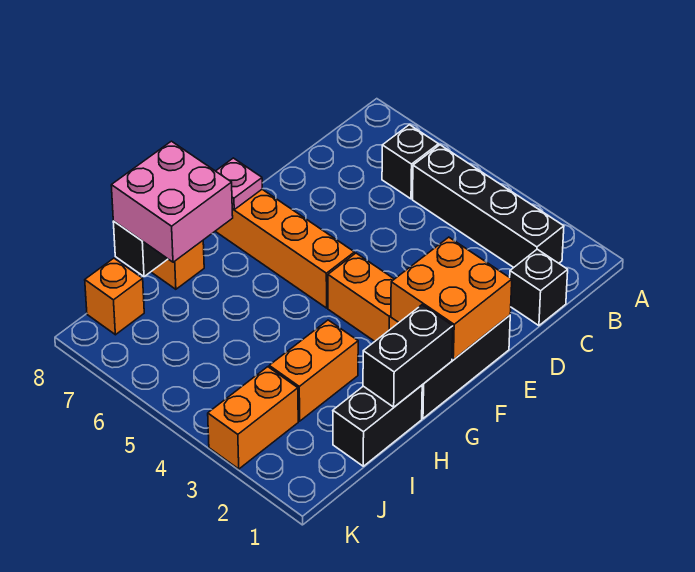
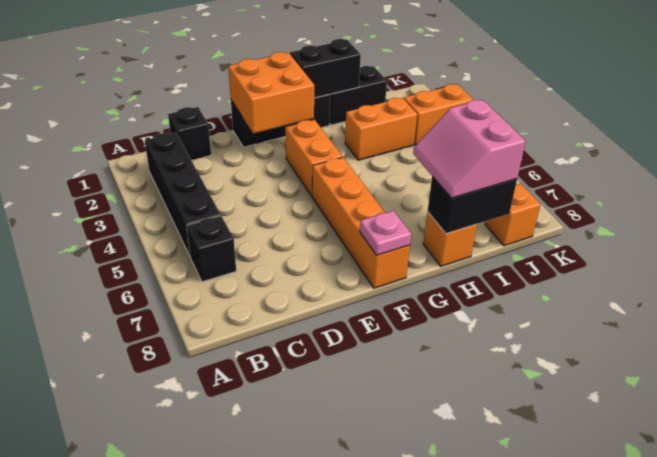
pink brick H7:I8 level 3 -> pink slope H7:I8 level 3 top I

